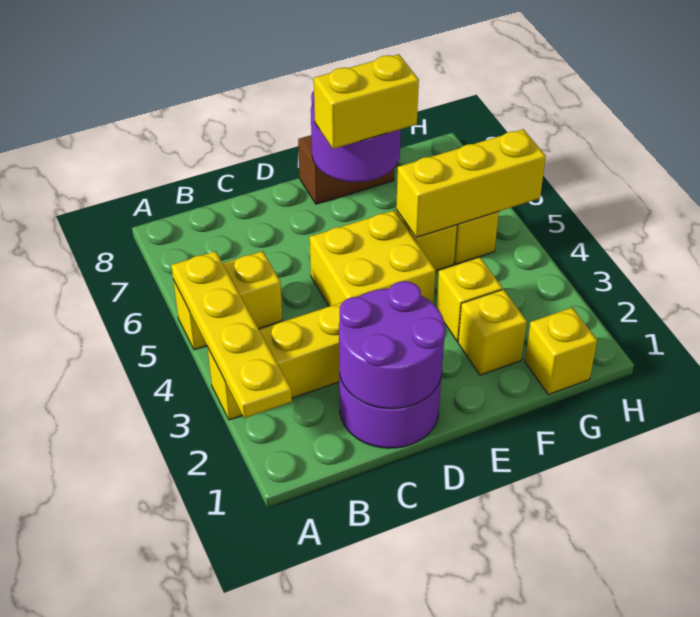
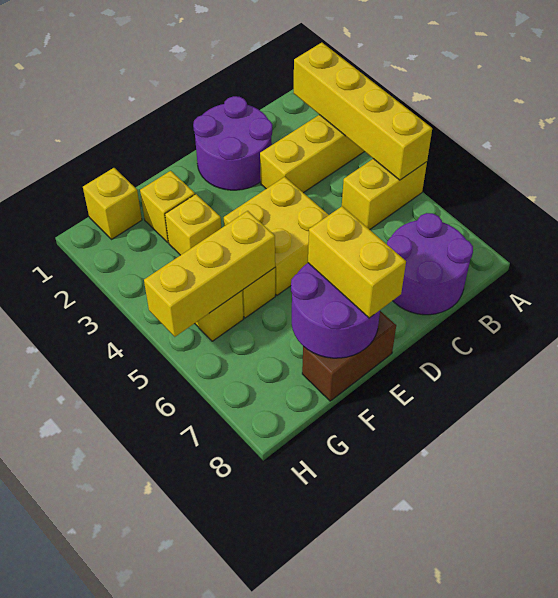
yellow plate A2:A5 level 2 -> yellow brick A2:A5 level 2
purple round brick C1:D2 level 2 -> purple round brick B7:C8 level 1
yellow brick E7:F7 level 3 -> yellow brick E7:E8 level 3

